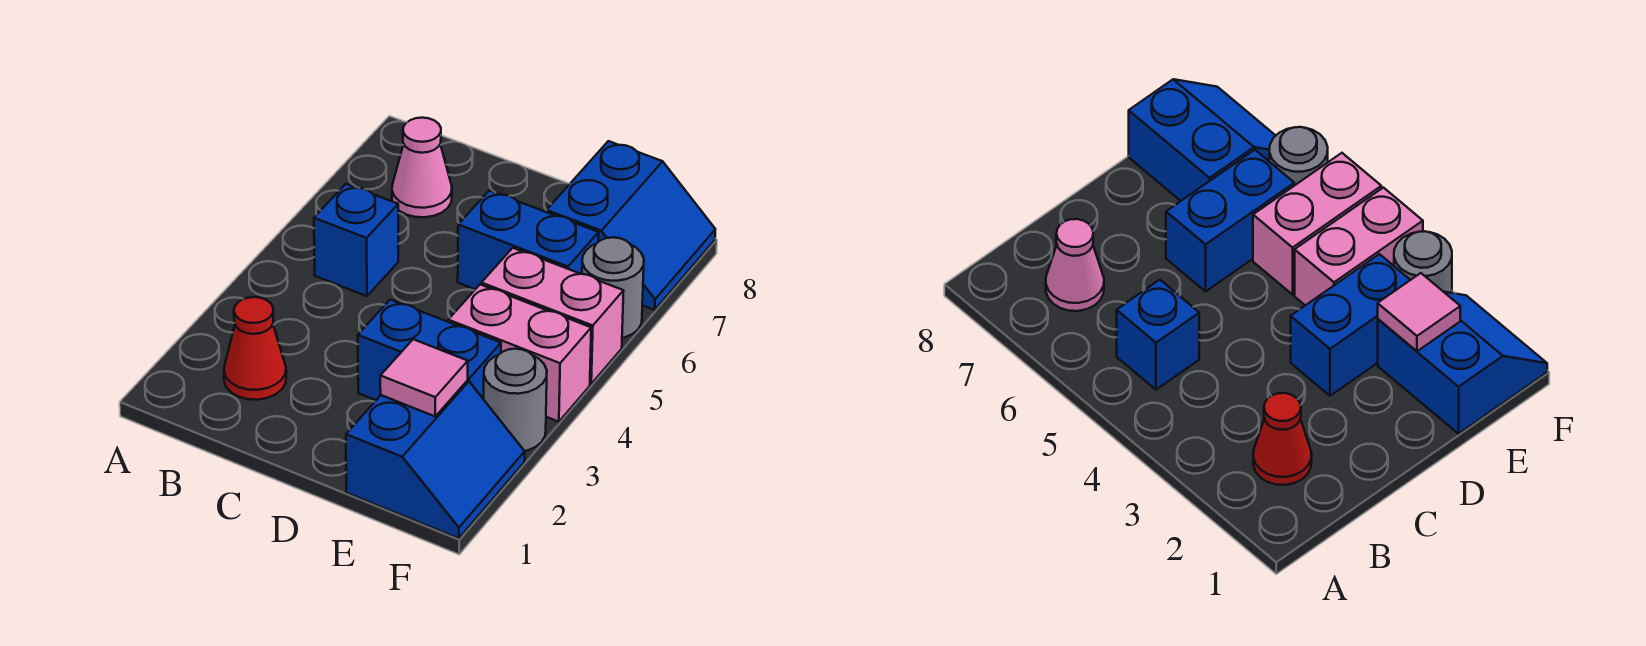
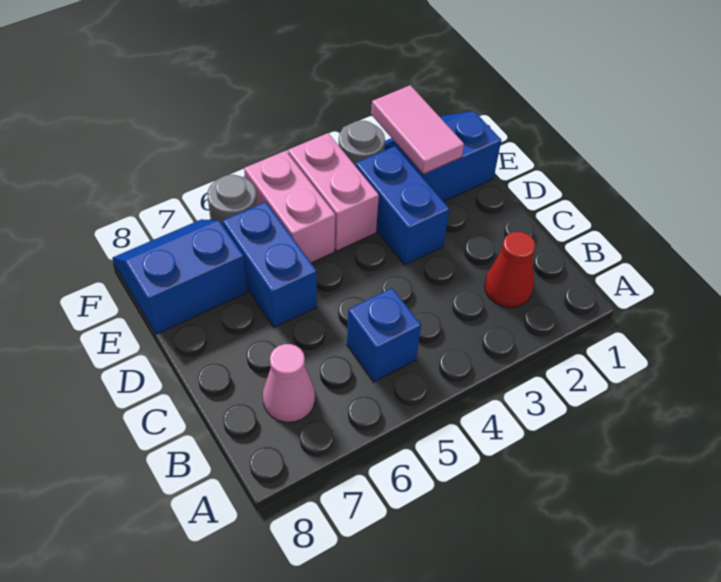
pink tile E2 level 2 -> pink tile E2:F2 level 2

